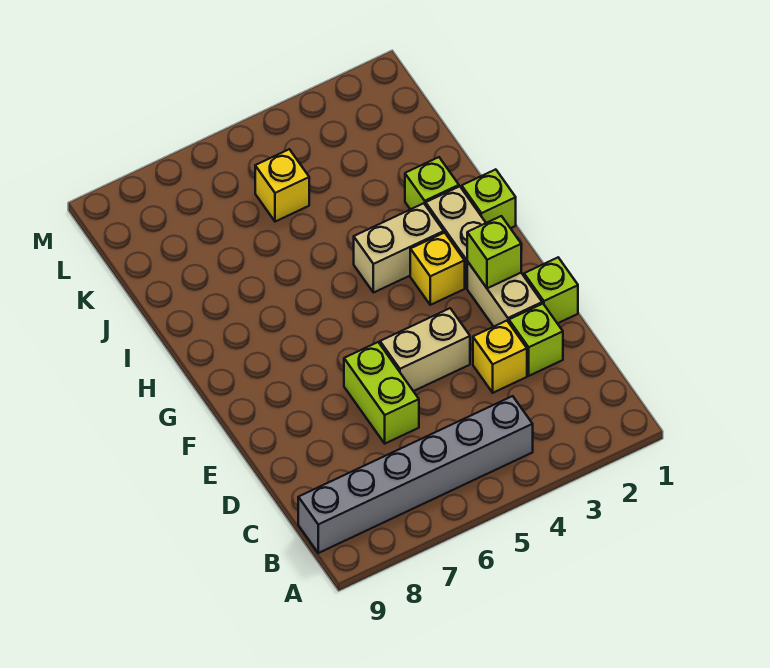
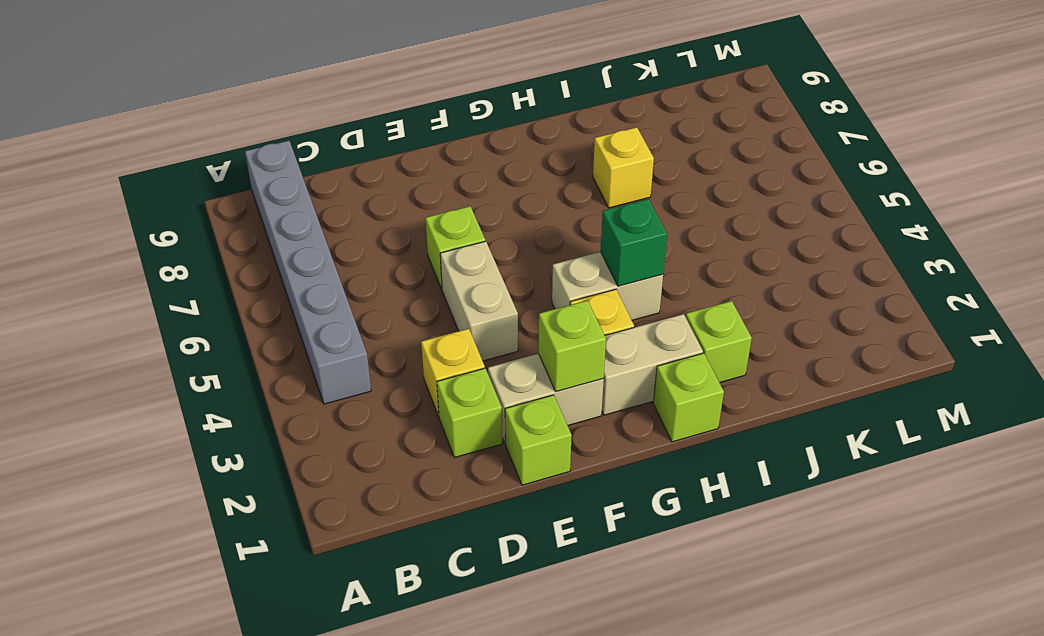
lime brick D6:E6 level 1 -> lime brick E6 level 1
tan brick H3:H4 level 1 -> tan brick G4:H4 level 1
none -> green brick H4 level 2
yellow brick K5 level 1 -> yellow brick I7 level 1

